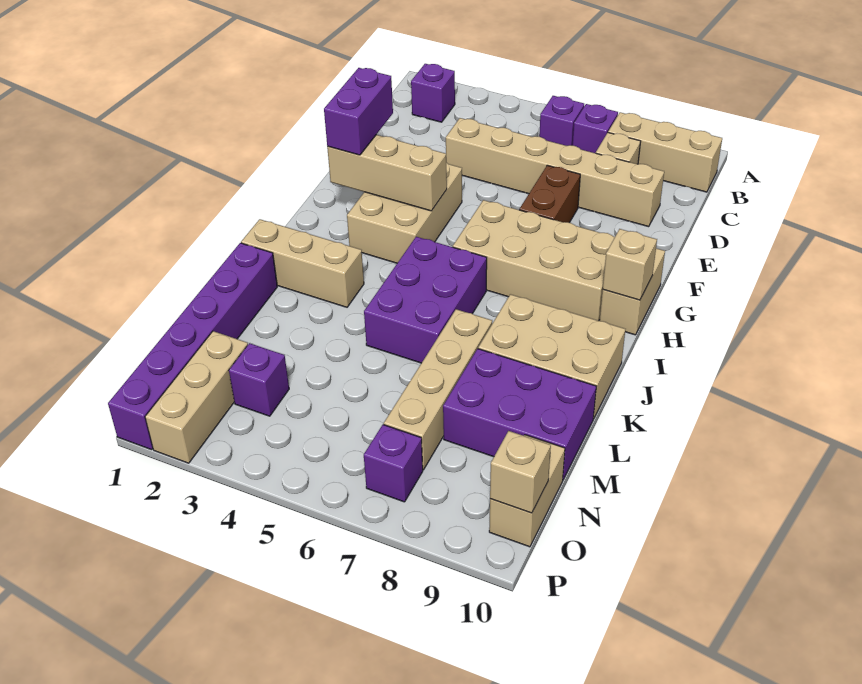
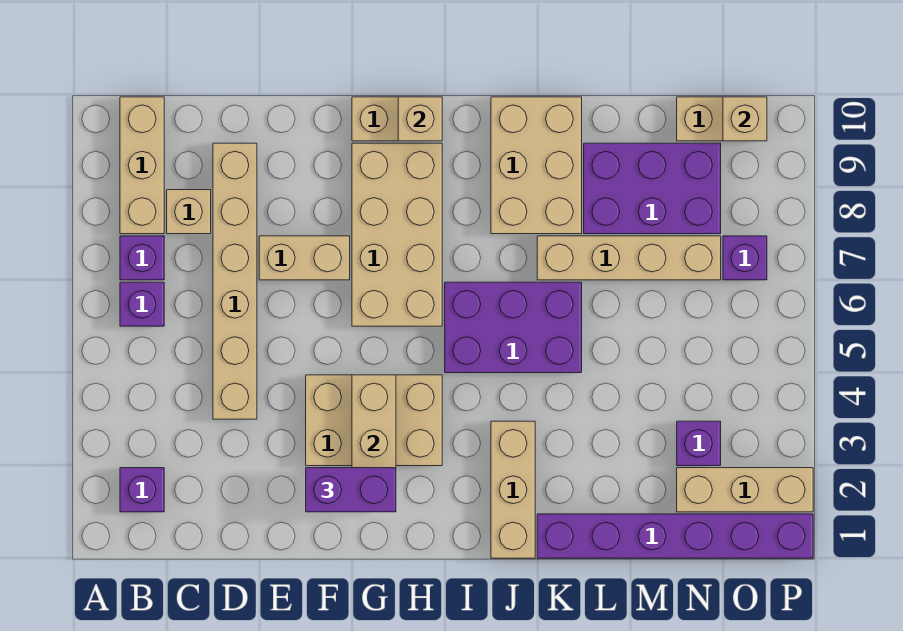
brown brick E7:F7 level 1 -> tan brick E7:F7 level 1
purple brick L8:M10 level 1 -> purple brick L8:N9 level 1

